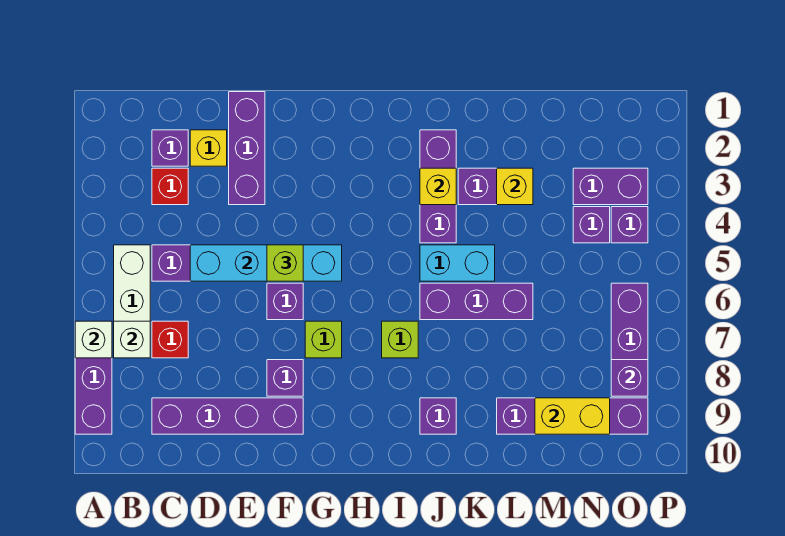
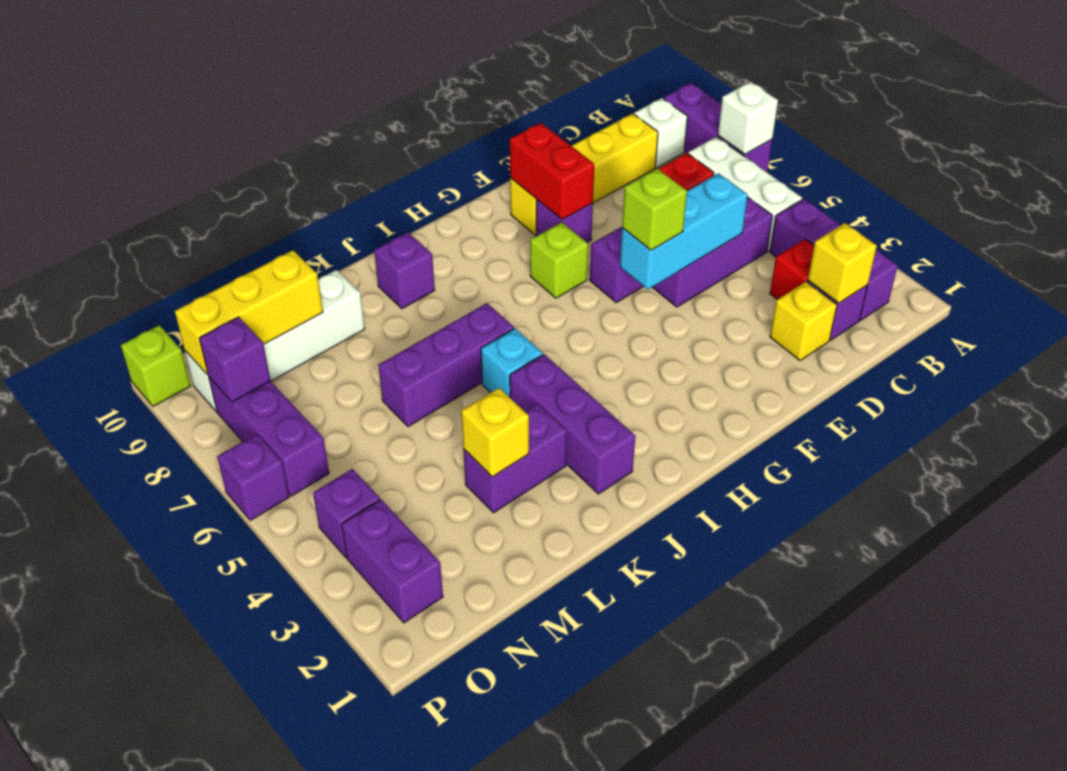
white brick B7 level 2 -> white brick B9 level 1
purple brick C9:F9 level 1 -> yellow brick C9:F9 level 1
cyan brick D5:G5 level 2 -> cyan brick D5:F5 level 2
purple brick E1:E3 level 1 -> purple brick B2:B4 level 1
none -> red brick F8:F9 level 2
lime brick I7 level 1 -> lime brick P10 level 1
yellow brick J3 level 2 -> yellow brick C2 level 2
cyan brick J5:K5 level 1 -> cyan brick J5 level 1
purple brick L9:O9 level 1 -> white brick L9:O9 level 1
yellow brick M9:N9 level 2 -> yellow brick M9:O9 level 2
purple brick N3:O3 level 1 -> purple brick O2:O3 level 1
purple brick N4 level 1 -> purple brick P6 level 1

